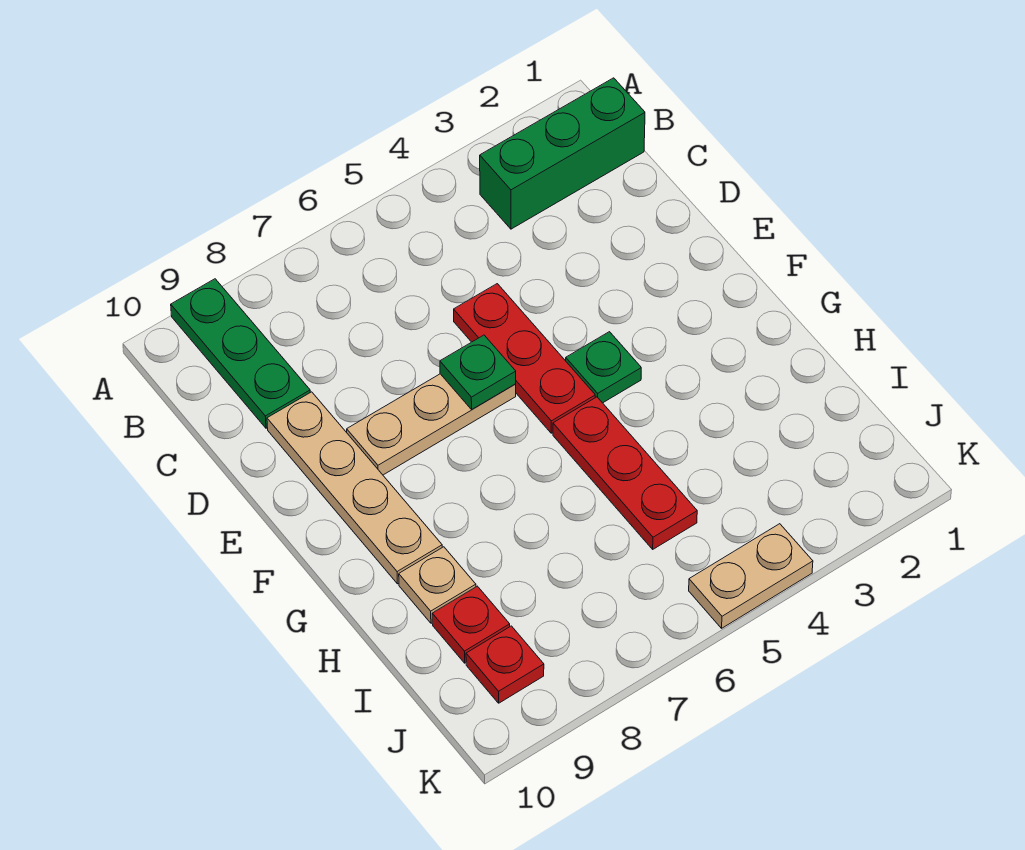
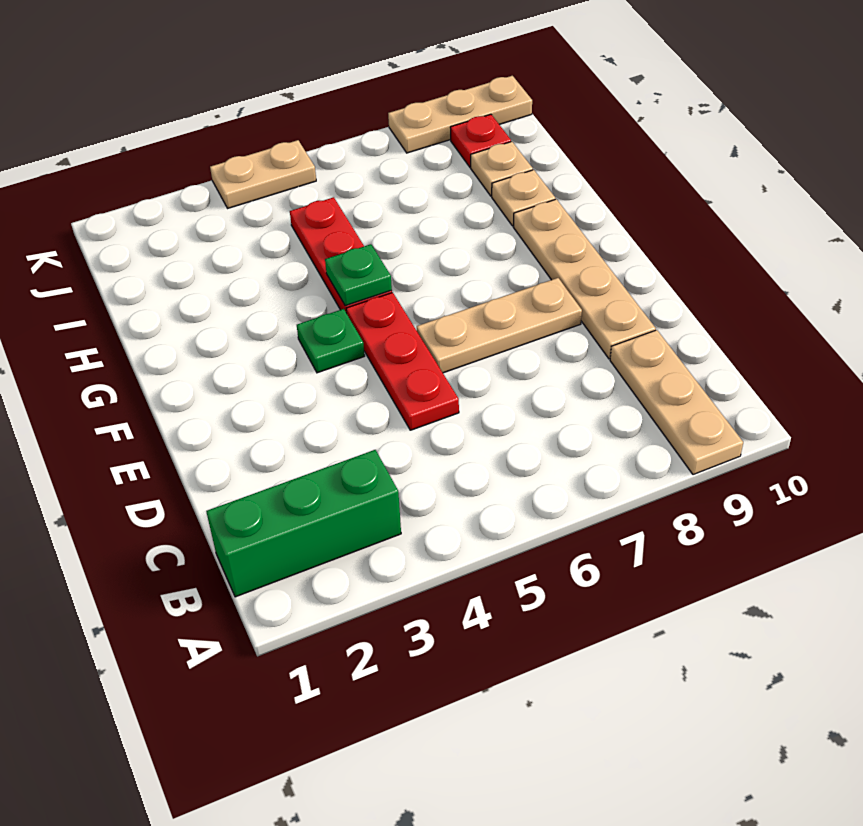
green plate A9:C9 level 1 -> tan plate A9:C9 level 1
green plate E6 level 2 -> green plate G5 level 2
red plate I9 level 1 -> tan plate I9 level 1
none -> tan plate K8:K10 level 1

